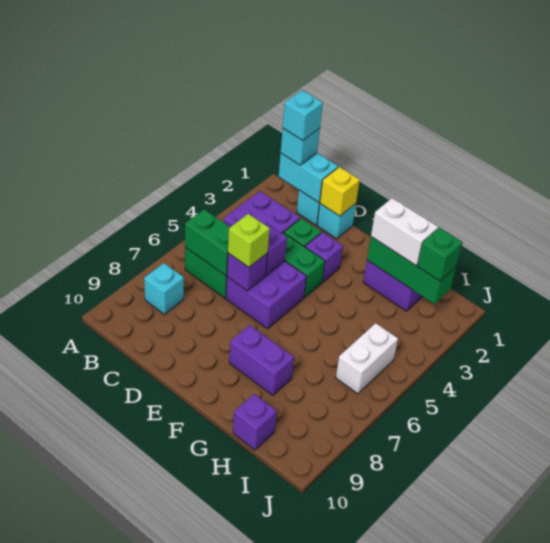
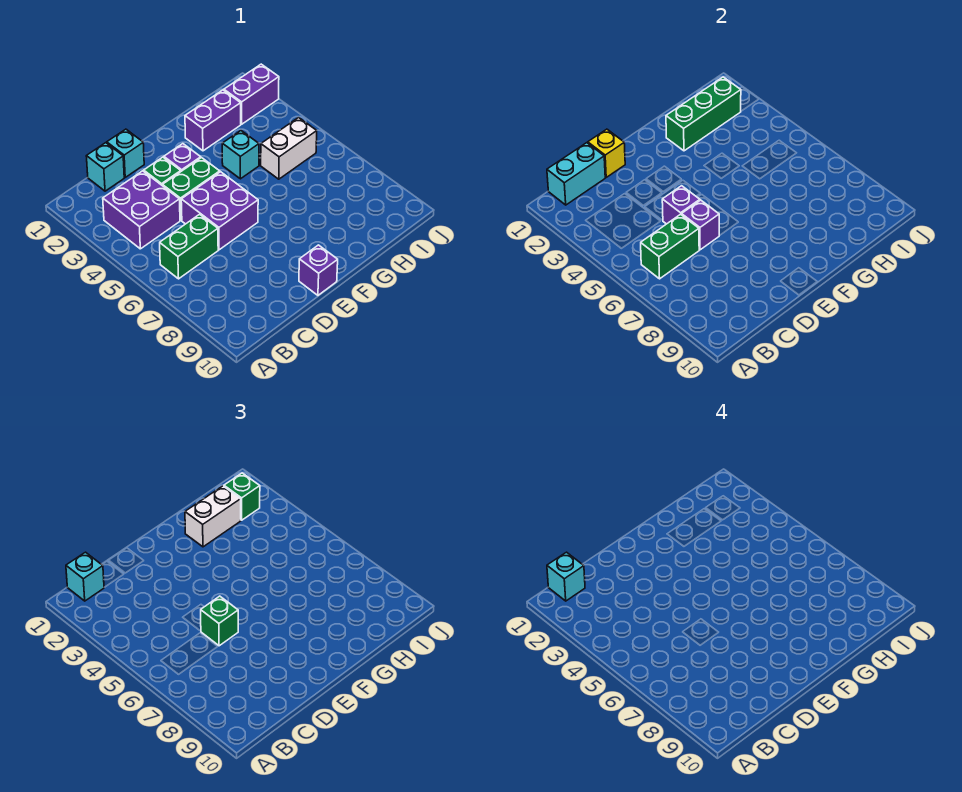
cyan brick B8 level 1 -> cyan brick G4 level 1
lime brick D6 level 3 -> green brick D6 level 3
purple brick F8:G8 level 1 -> purple brick I2:J2 level 1
purple brick H10 level 1 -> purple brick E10 level 1
white brick I5:I6 level 1 -> white brick H5:I5 level 1

